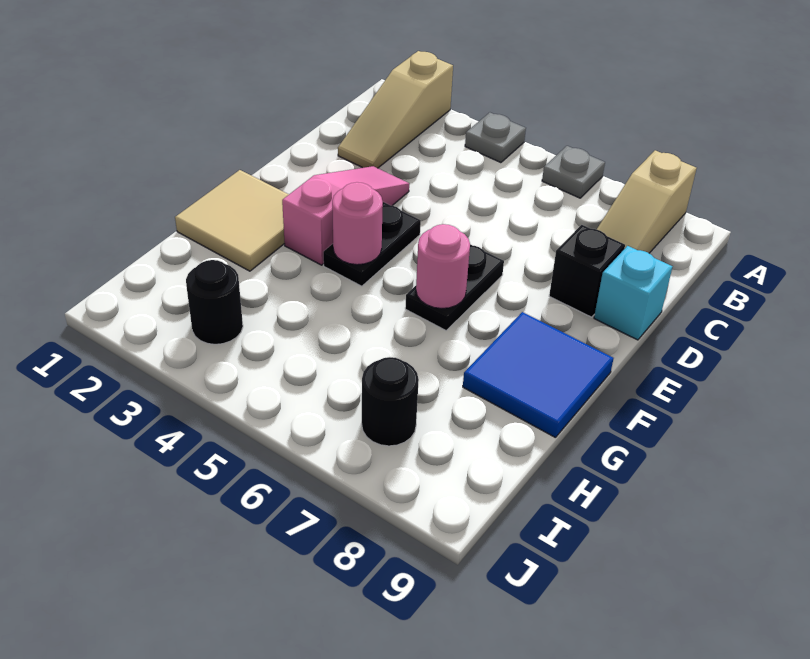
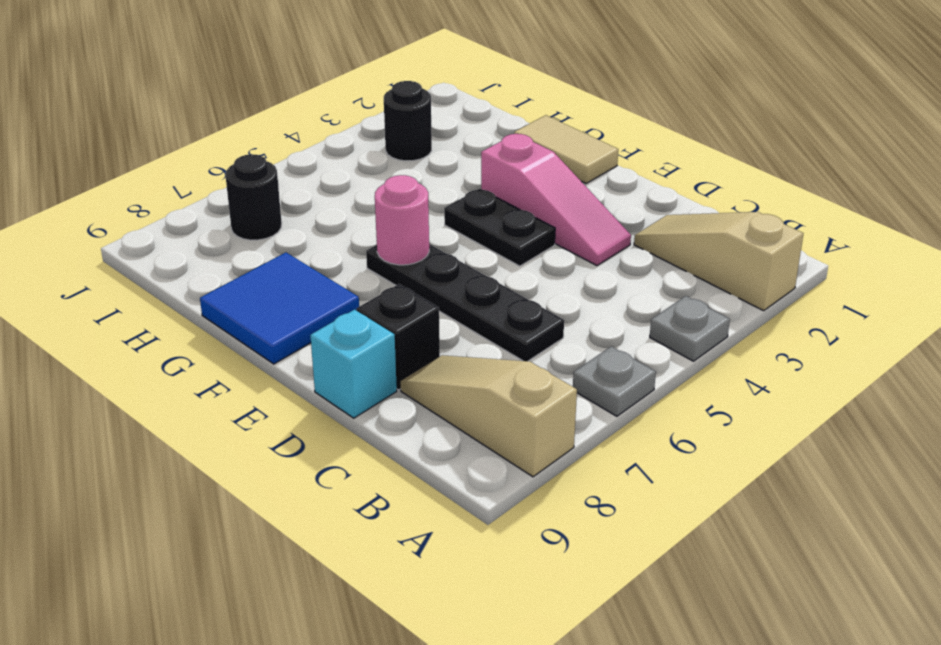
black plate E6:F6 level 1 -> black plate C6:F6 level 1
tan tile F1:G2 level 1 -> tan tile F1:G1 level 1
pink round brick F4 level 2 -> none

